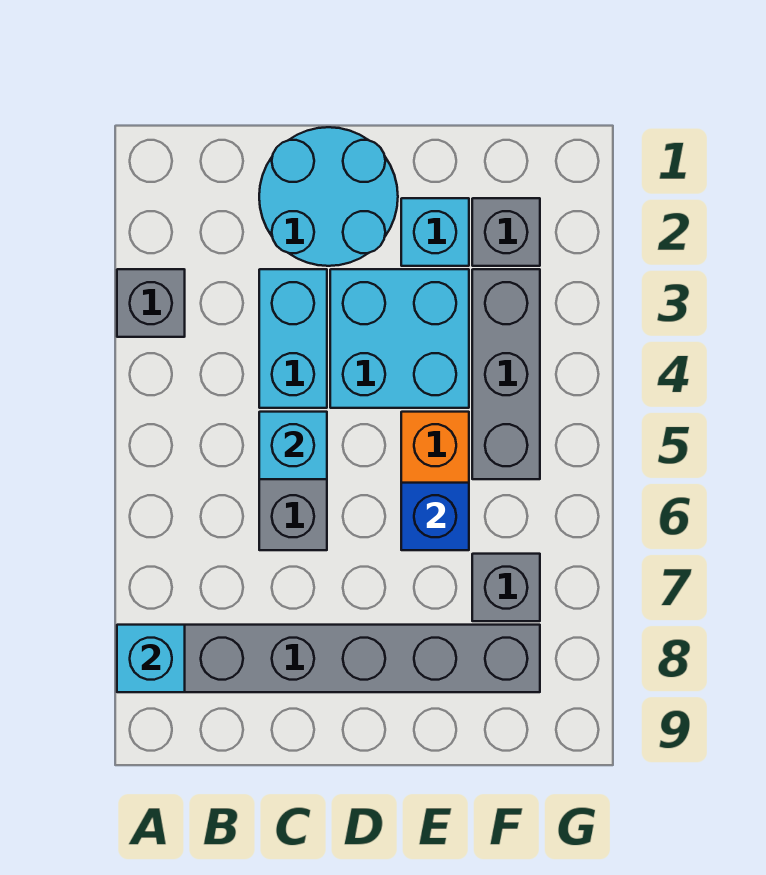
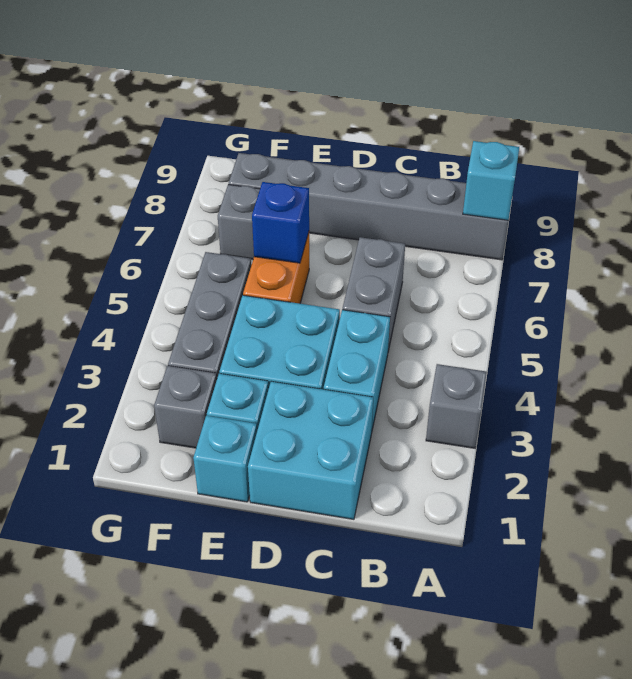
cyan round brick C1:D2 level 1 -> cyan brick C1:D2 level 1
cyan brick C5 level 2 -> cyan brick E1 level 1

